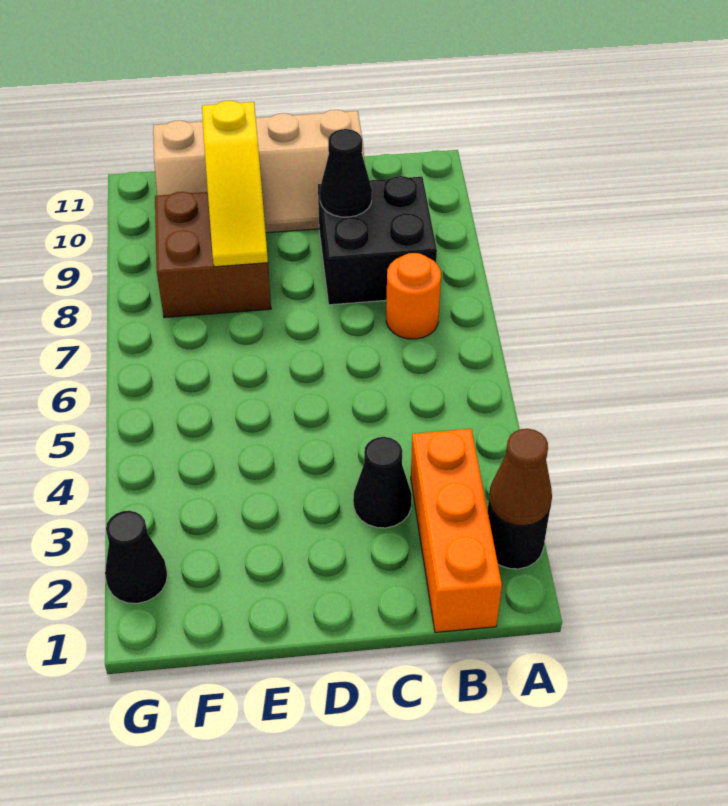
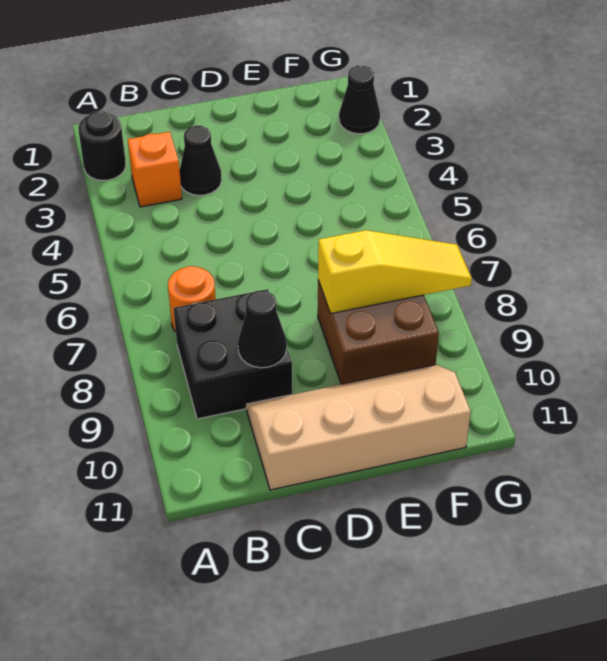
brown cone A2 level 2 -> none
orange brick B1:B3 level 1 -> orange brick B3 level 1
yellow slope E8:E10 level 2 top 10 -> yellow slope E8:G8 level 2 top E

